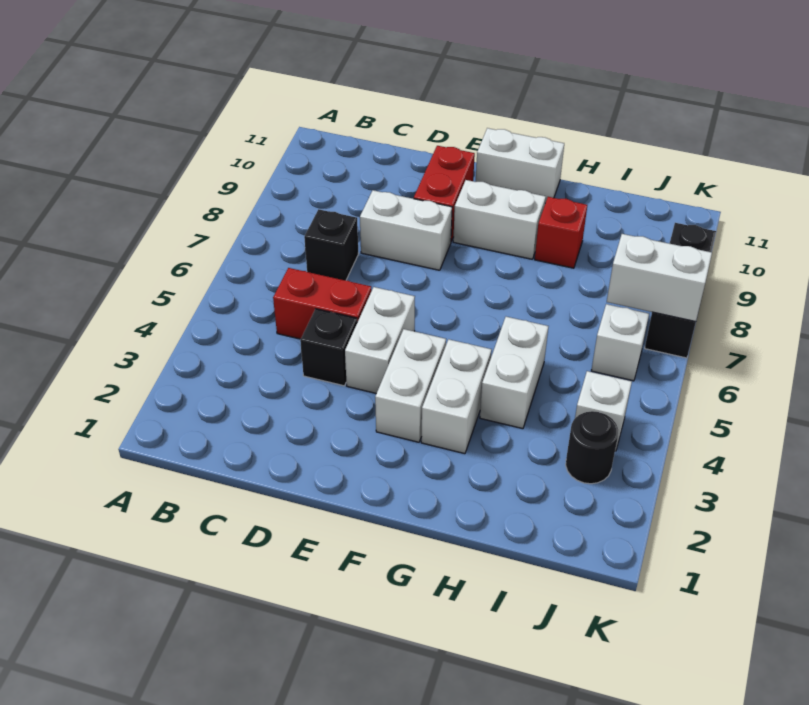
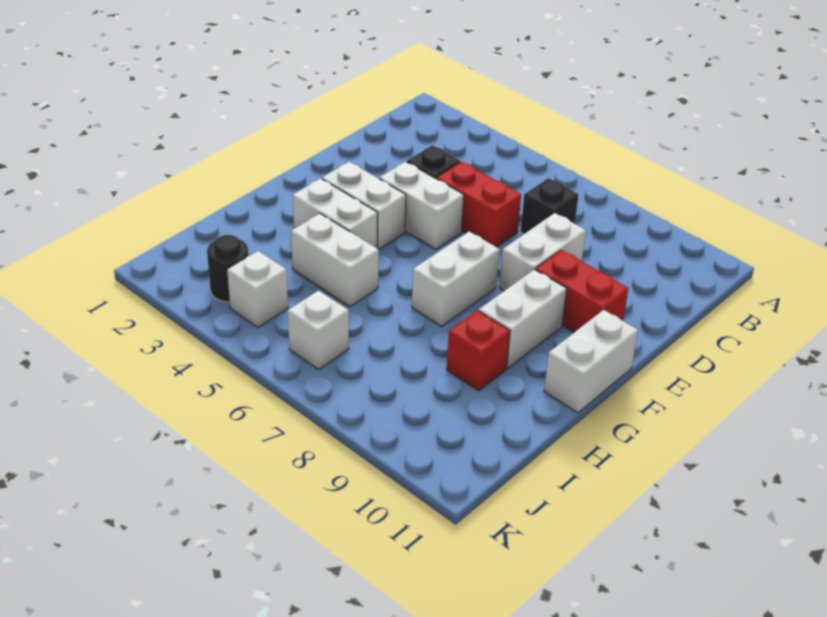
red brick C5:D5 level 1 -> red brick D5:D6 level 1
white brick J7:K7 level 2 -> white brick F7:G7 level 1
black brick K7:K9 level 1 -> none

